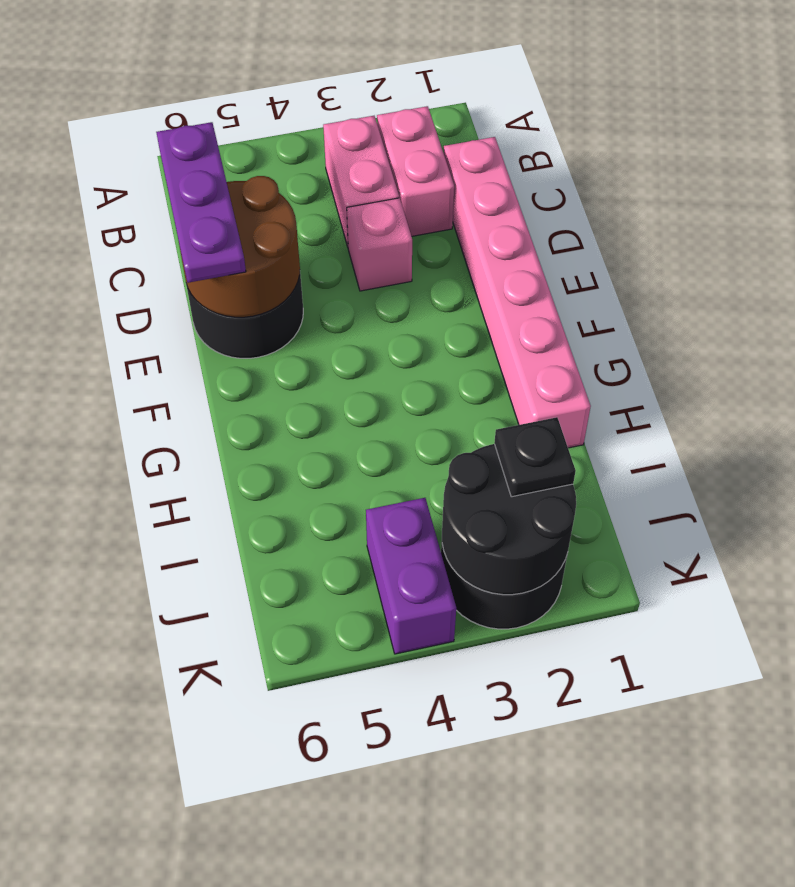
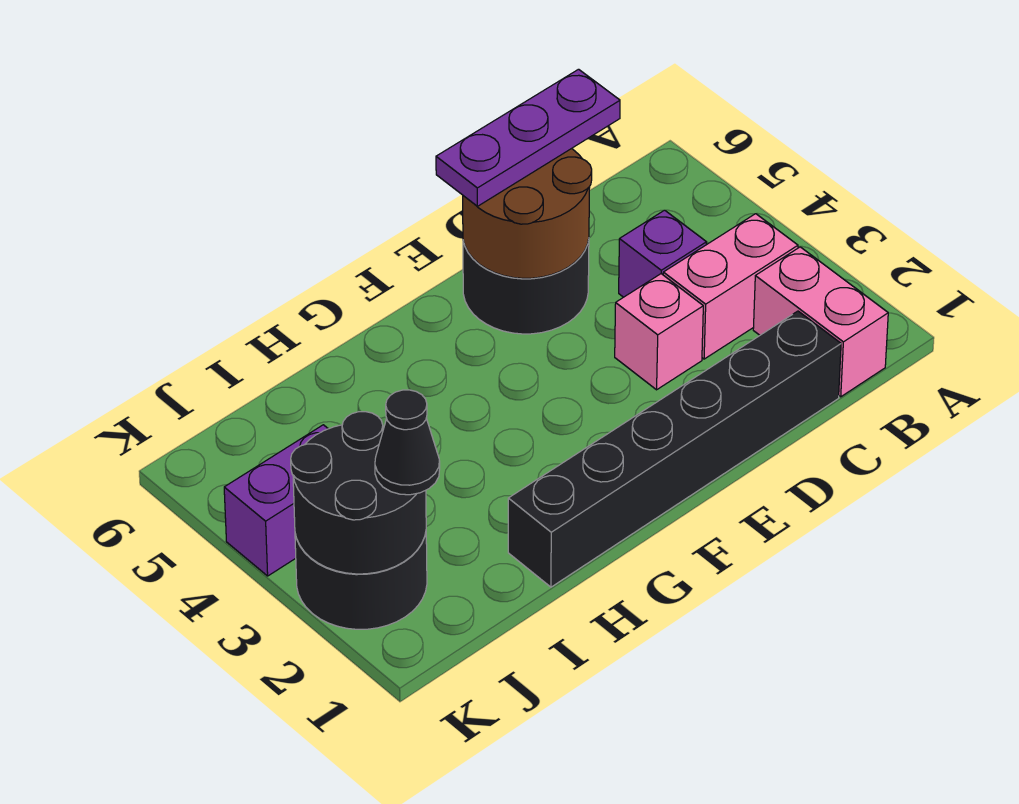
pink brick B2:C2 level 1 -> pink brick B1:B2 level 1
pink brick C1:H1 level 1 -> black brick C1:H1 level 1
none -> purple brick C4 level 1
black plate J2 level 3 -> black cone J2 level 3

